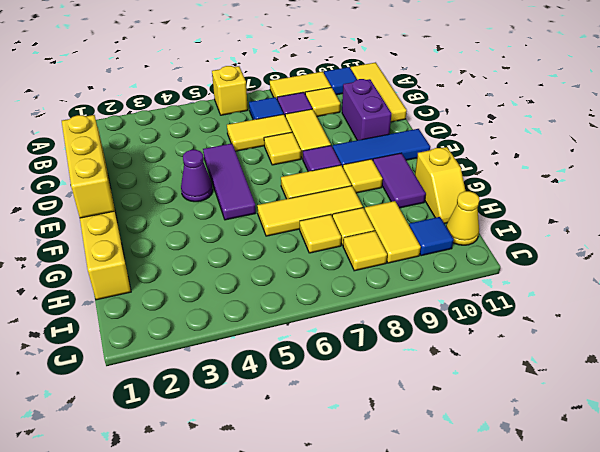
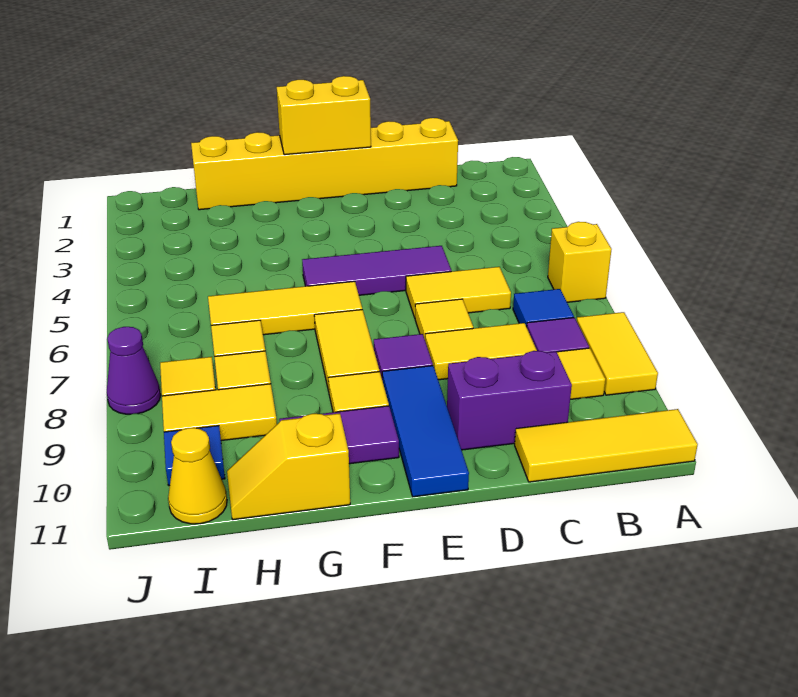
blue tile A10 level 1 -> none
yellow tile C6:C7 level 1 -> yellow tile C6:D6 level 1
yellow brick D1:F1 level 2 -> yellow brick E1:F1 level 2
purple cone E4 level 1 -> purple cone J8 level 1
yellow tile G6:G8 level 1 -> yellow tile F6:H6 level 1

